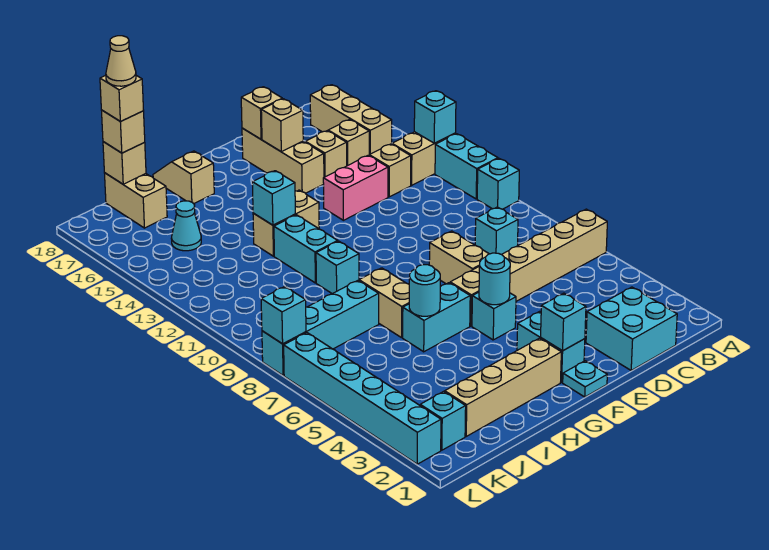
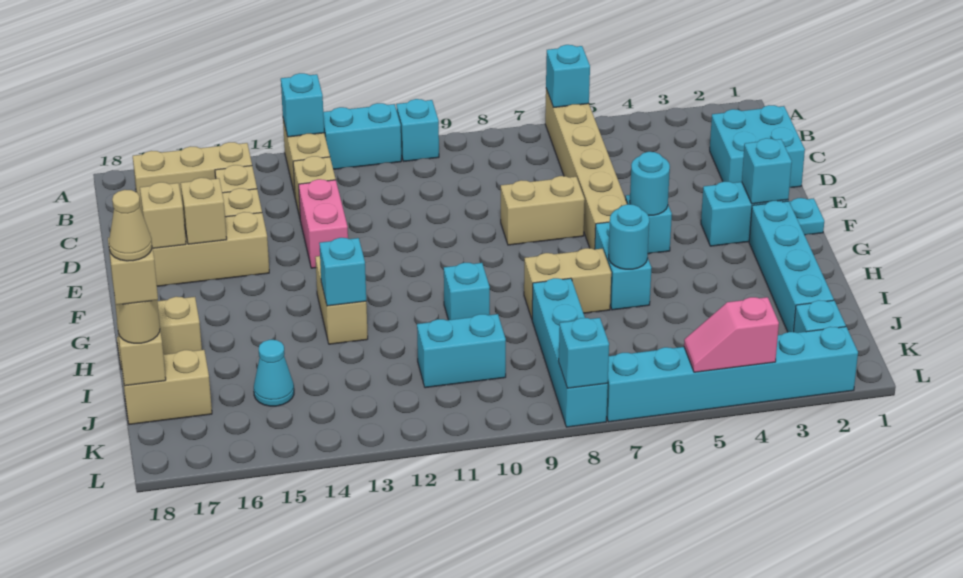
cyan brick C8 level 1 -> cyan brick A6 level 2
tan brick G2:J2 level 1 -> cyan brick G2:J2 level 1
cyan brick H11:H12 level 1 -> cyan brick J10:J11 level 1
tan brick J18 level 3 -> tan round brick J18 level 3
none -> pink slope L4:L5 level 2 top 4

